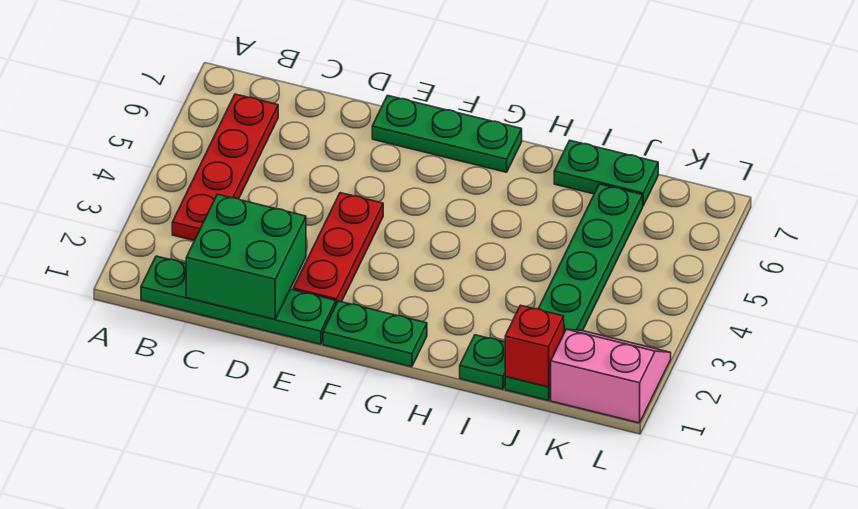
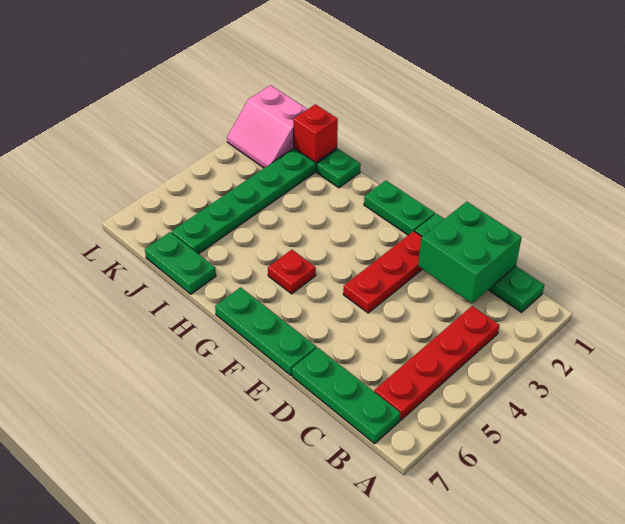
none -> green plate B7:D7 level 1
none -> red plate G5 level 1

